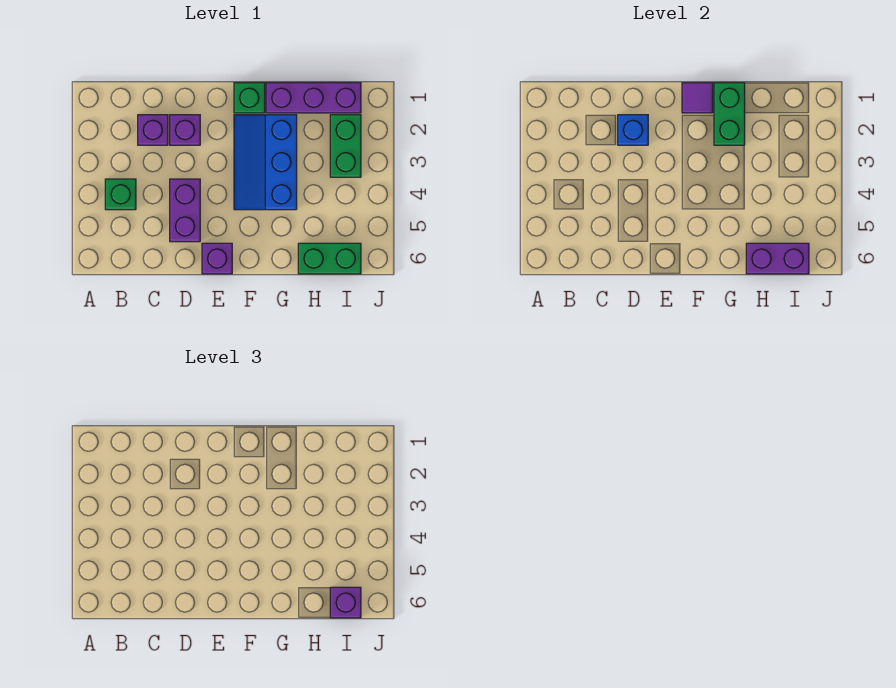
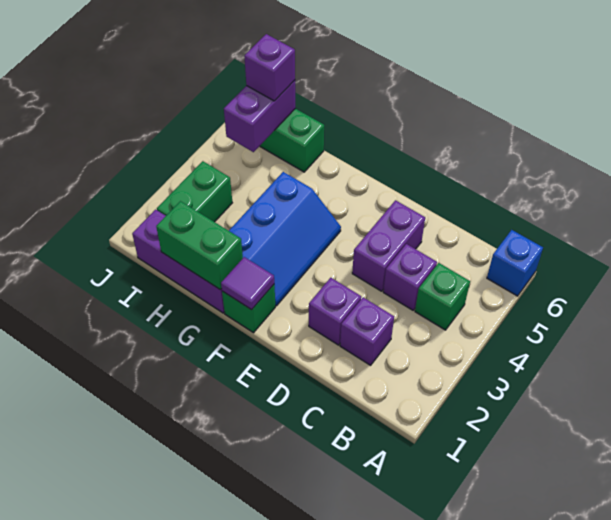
blue brick D2 level 2 -> blue brick A6 level 1
purple brick E6 level 1 -> purple brick C4 level 1
green brick G1:G2 level 2 -> green brick G1:H1 level 2
purple brick H6:I6 level 2 -> purple brick I5:I6 level 2

